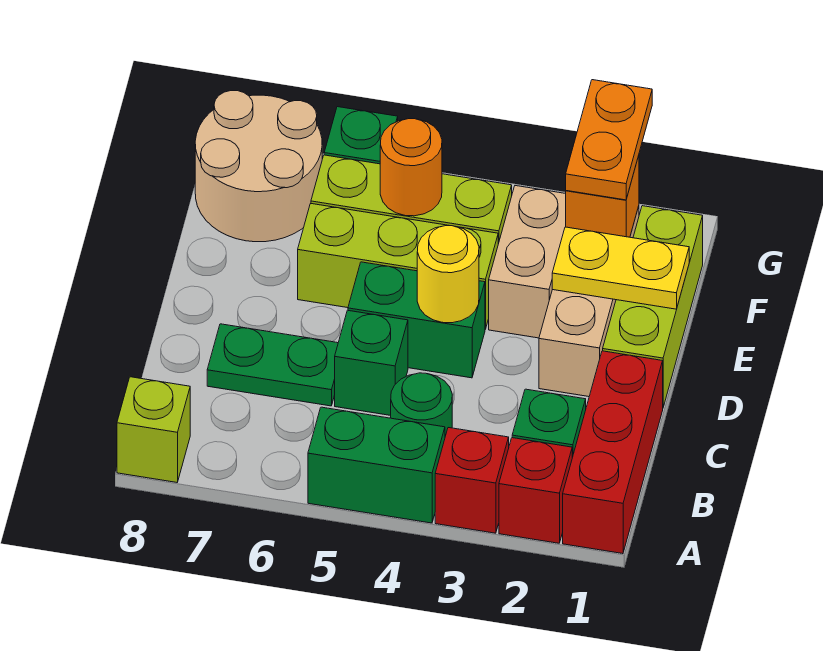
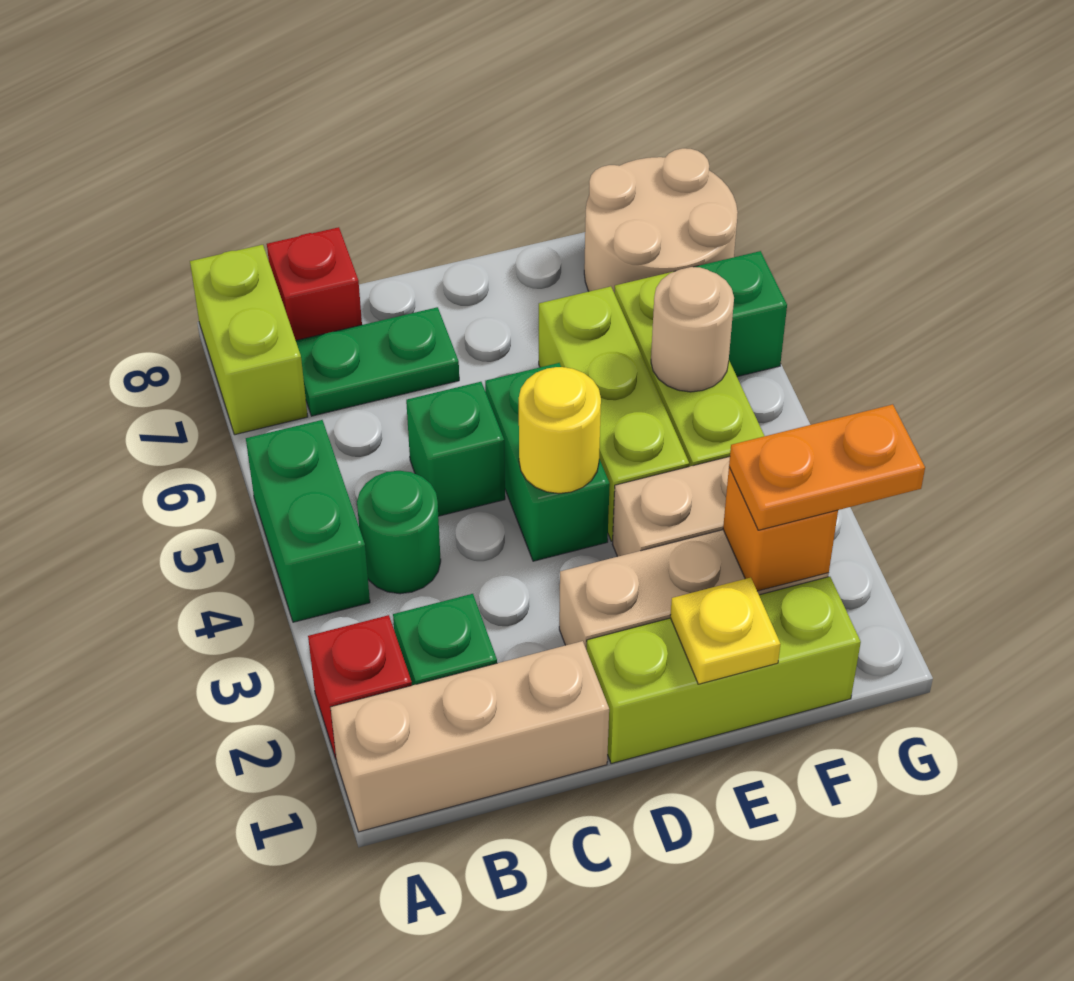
red brick A1:C1 level 1 -> tan brick A1:C1 level 1
red brick A3 level 1 -> red brick B8 level 1
lime brick A8 level 1 -> lime brick A7:A8 level 1
green plate C6:C7 level 1 -> green plate B7:C7 level 1
yellow plate E1:E2 level 2 -> yellow plate E1 level 2
orange round brick F5 level 2 -> tan round brick F5 level 2

